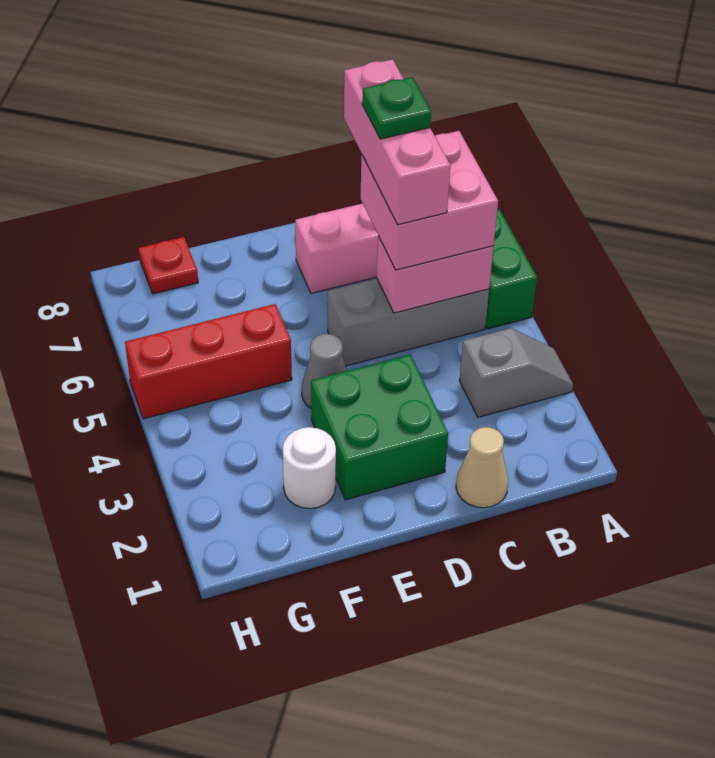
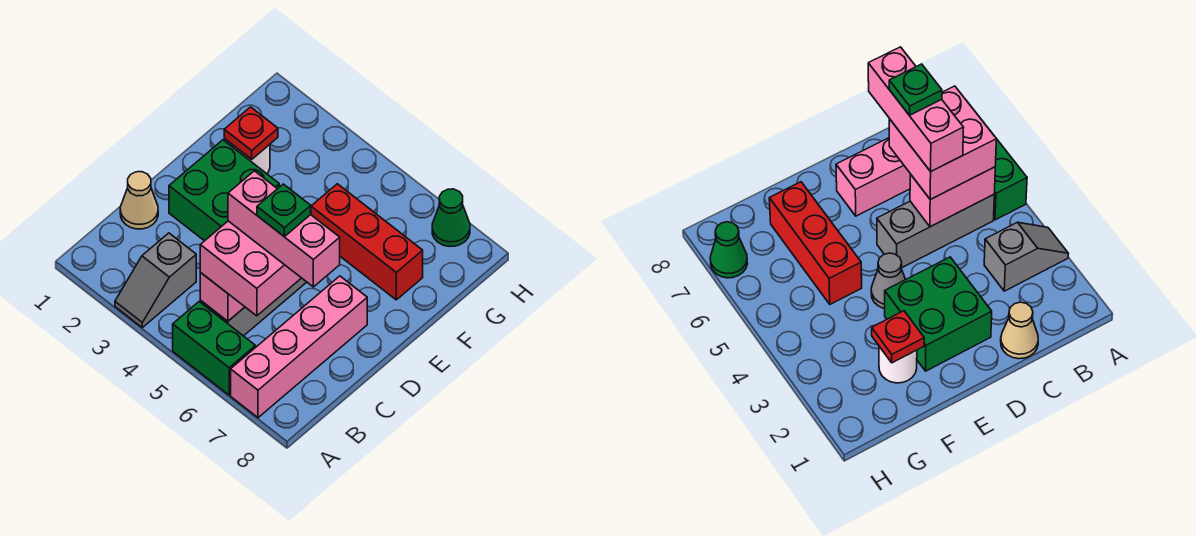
red brick F5:H5 level 1 -> red brick F5:F7 level 1
red plate G8 level 1 -> red plate F2 level 2
none -> green cone H7 level 1

